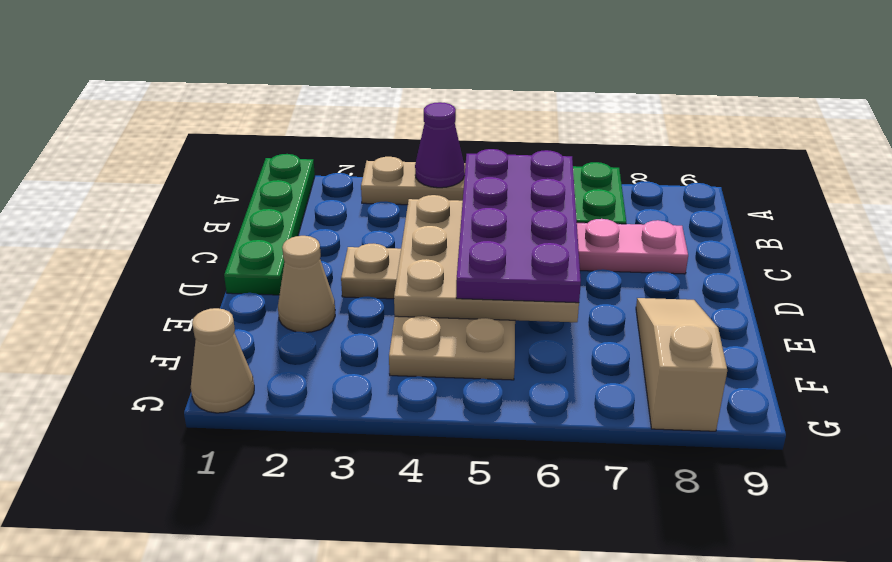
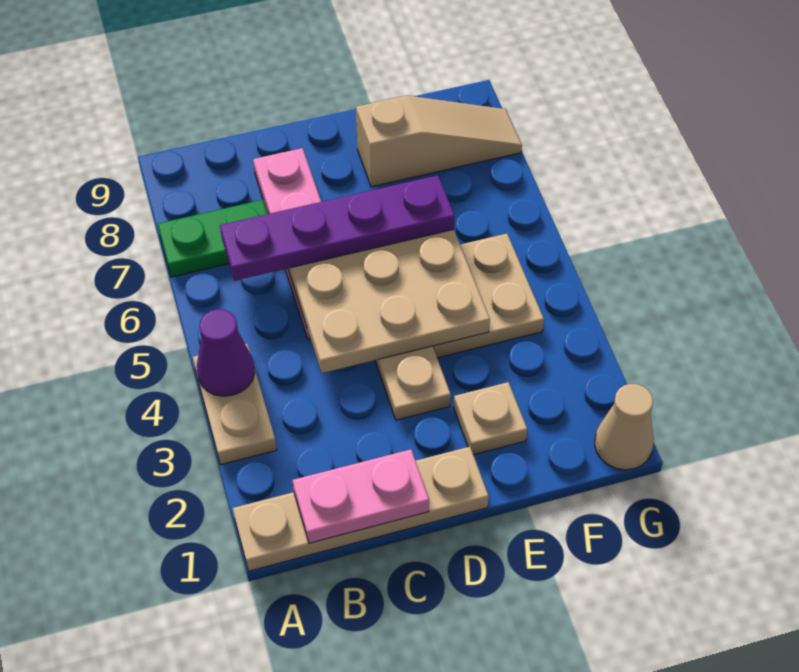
green plate A1:D1 level 1 -> tan plate A1:D1 level 1
none -> pink plate B1:C1 level 2
purple plate B5:E6 level 3 -> purple plate B6:E6 level 3
tan cone E2 level 1 -> tan plate E2 level 1
tan slope E8:G8 level 1 top G -> tan slope E8:G8 level 1 top E

